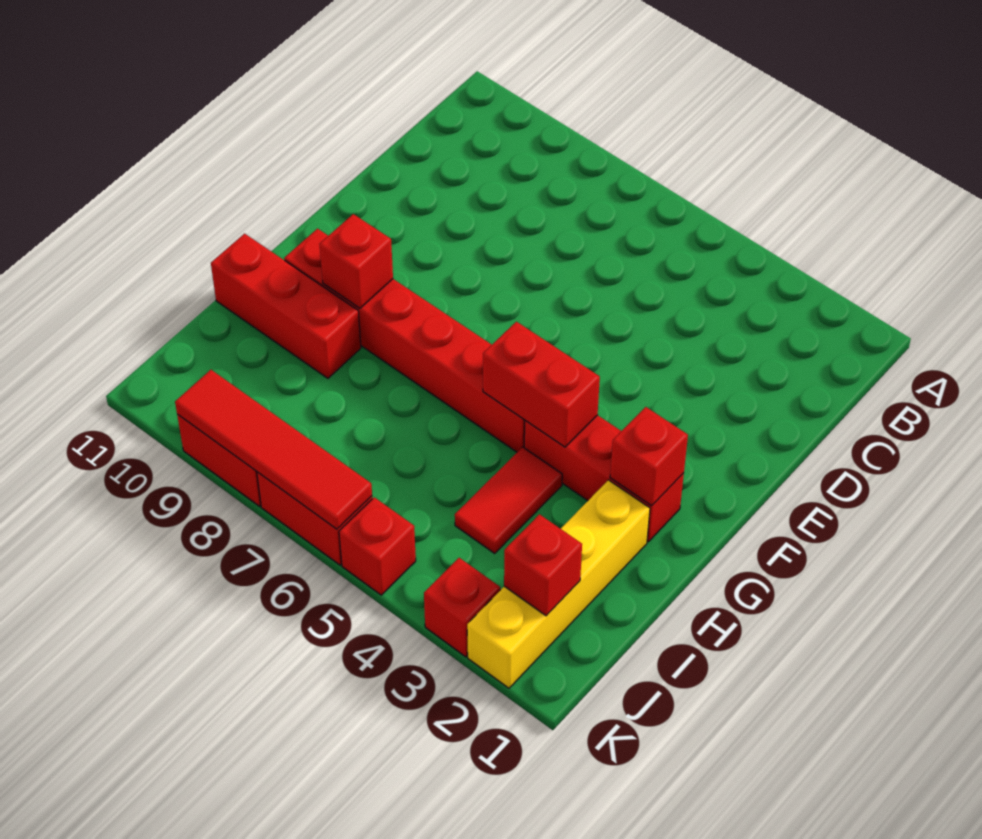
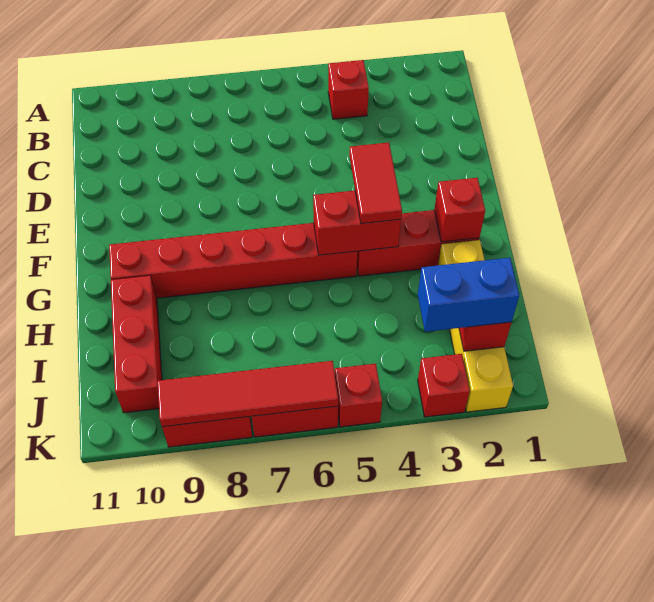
red brick G9 level 2 -> red brick B4 level 1
red tile H4:I4 level 1 -> red tile F4:G4 level 3
red brick H9:H11 level 1 -> red brick H10:J10 level 1
none -> blue brick J2:J3 level 3

